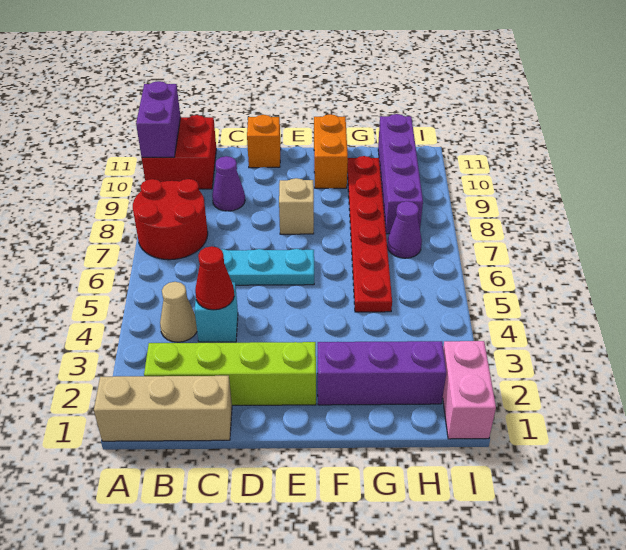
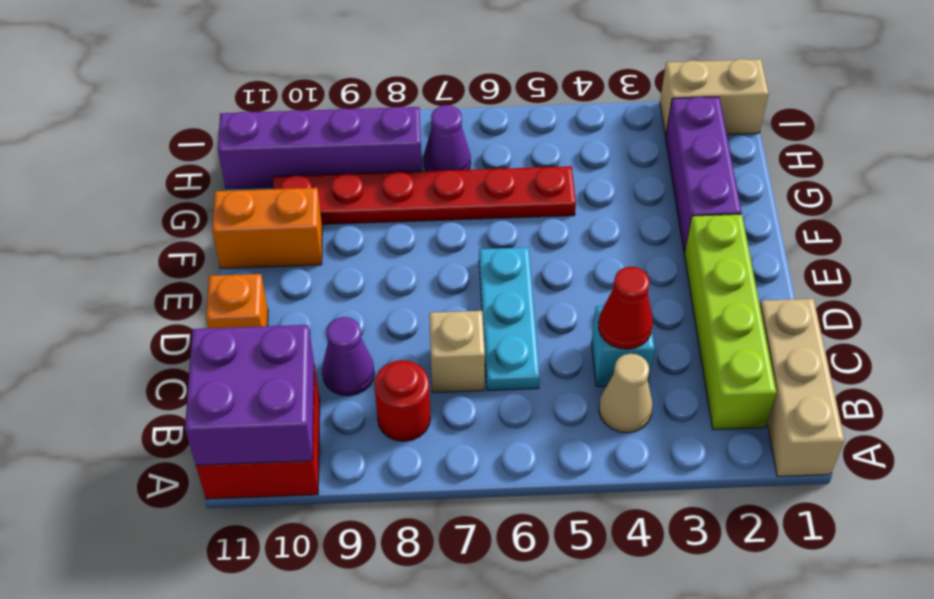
red round brick A7:B8 level 1 -> red round brick B8 level 1
purple brick A10:A11 level 2 -> purple brick A10:B11 level 2
tan brick E8 level 1 -> tan brick C7 level 1
pink brick I1:I2 level 1 -> tan brick I1:I2 level 1

